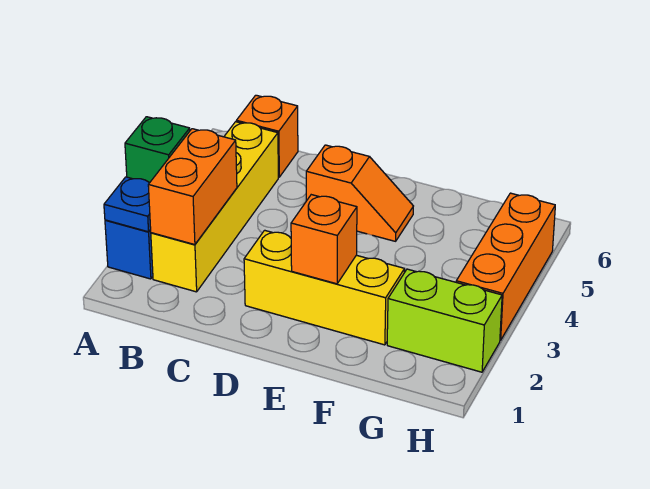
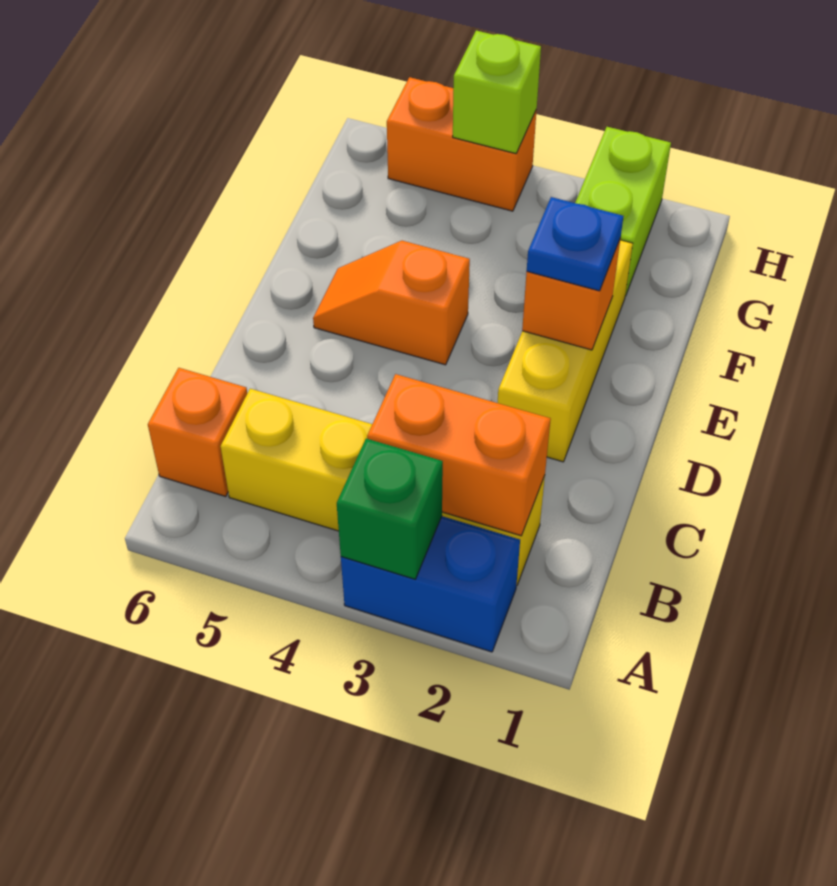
blue plate A2 level 2 -> blue plate E2 level 3
orange slope D5:E5 level 1 top D -> orange slope E4:E5 level 1 top 4
orange brick H3:H5 level 1 -> orange brick H4:H5 level 1
none -> lime brick H4 level 2

